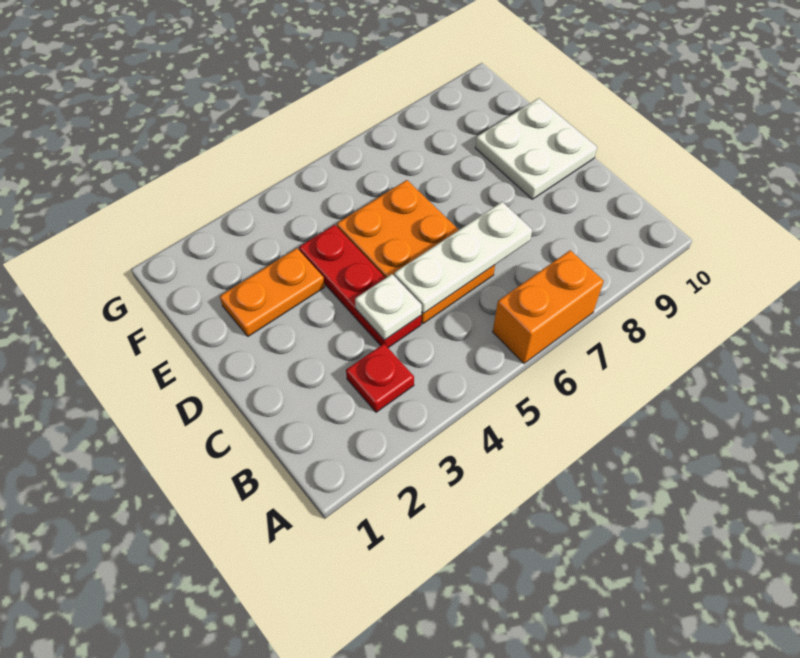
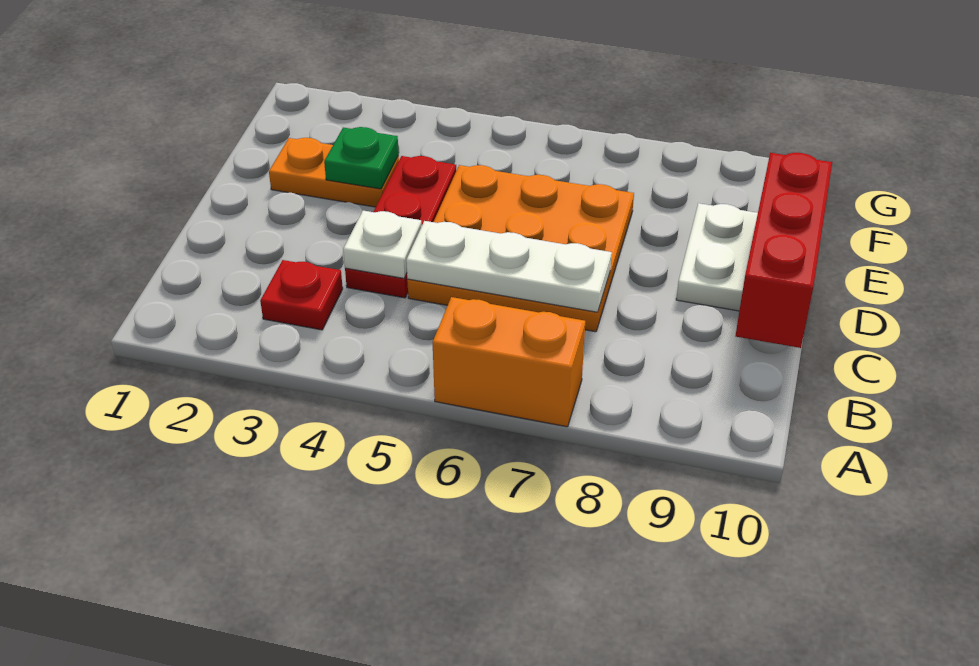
orange plate C5:E6 level 1 -> orange plate C5:E7 level 1
none -> red brick C10:E10 level 2
none -> green plate E3 level 2

